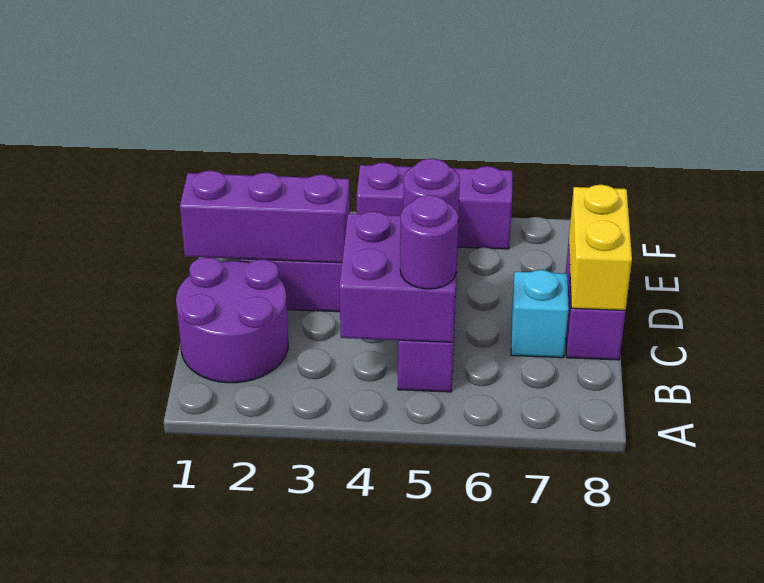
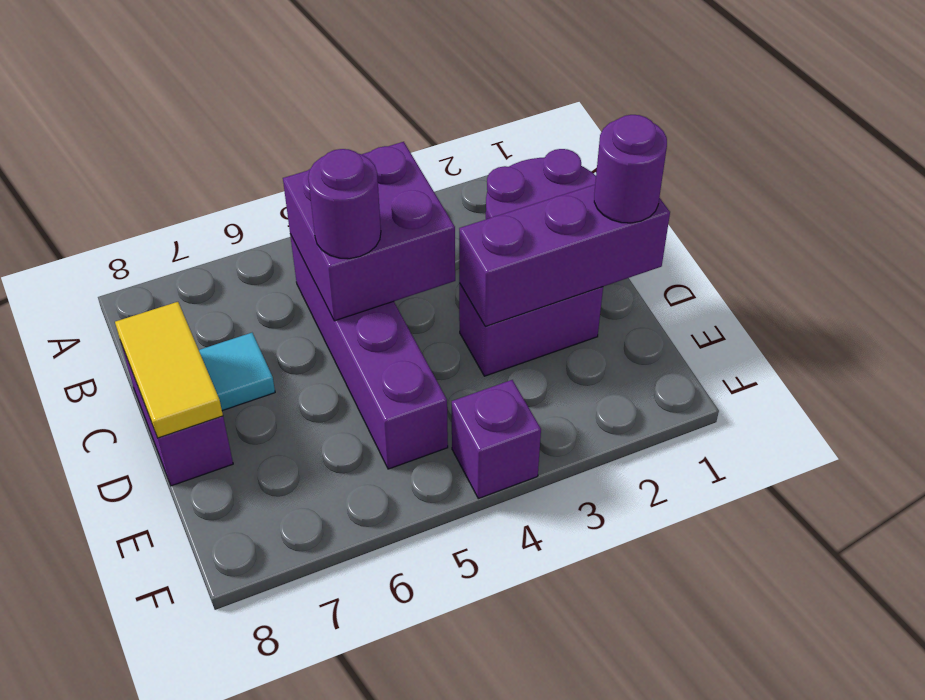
purple round brick B5 level 3 -> purple round brick D1 level 3
cyan brick C7 level 1 -> cyan tile C7 level 1
yellow brick C8:D8 level 2 -> yellow tile C8:D8 level 2
purple brick F4:F6 level 1 -> purple brick F4 level 1

